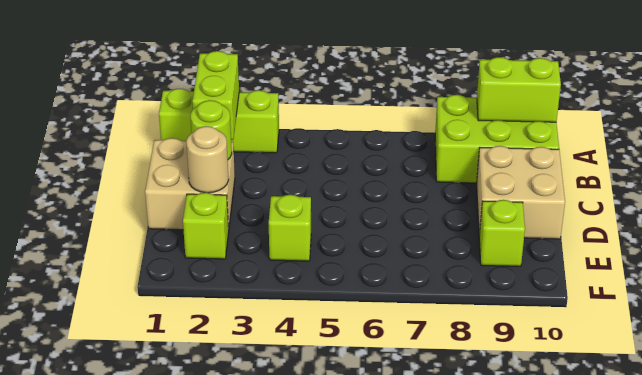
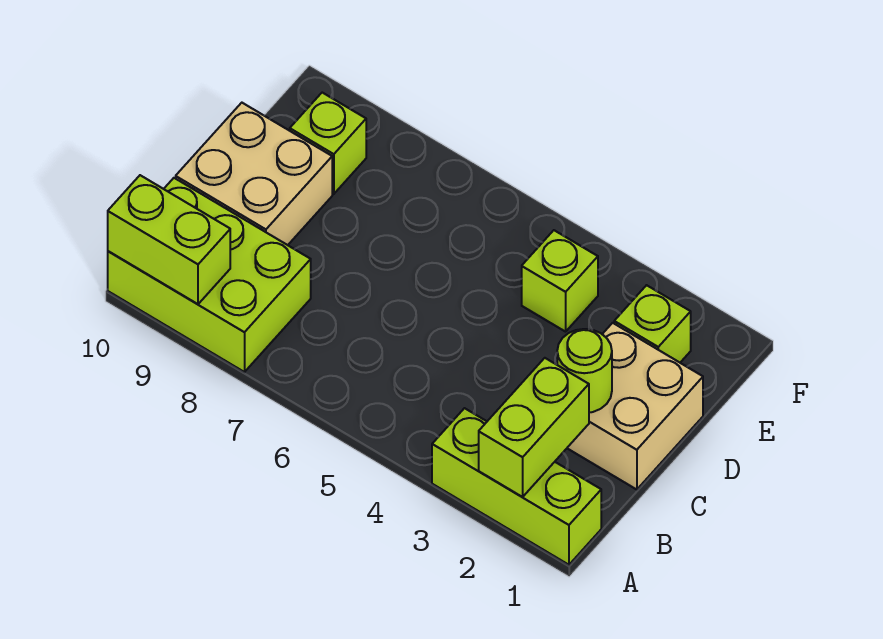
tan round brick D2 level 2 -> none

